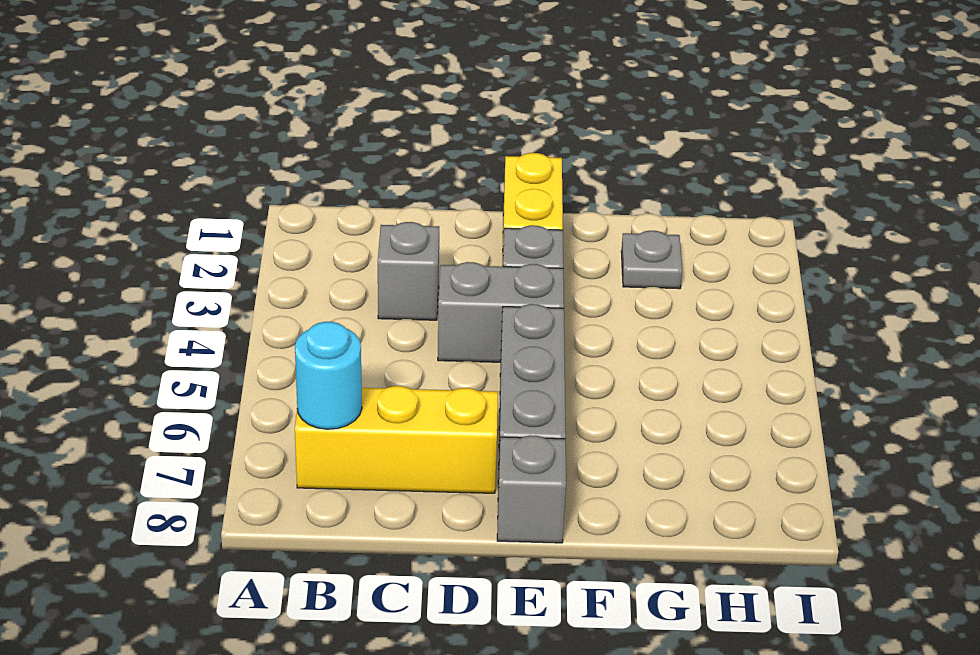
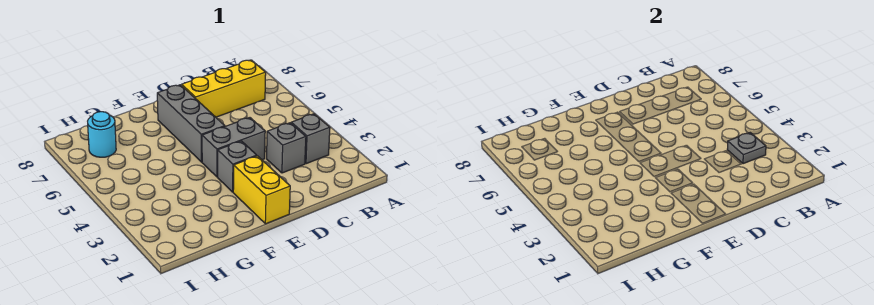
cyan round brick B7 level 2 -> cyan round brick H7 level 1
grey brick E8 level 1 -> grey brick B3 level 1
grey plate G2 level 1 -> grey plate B3 level 2

